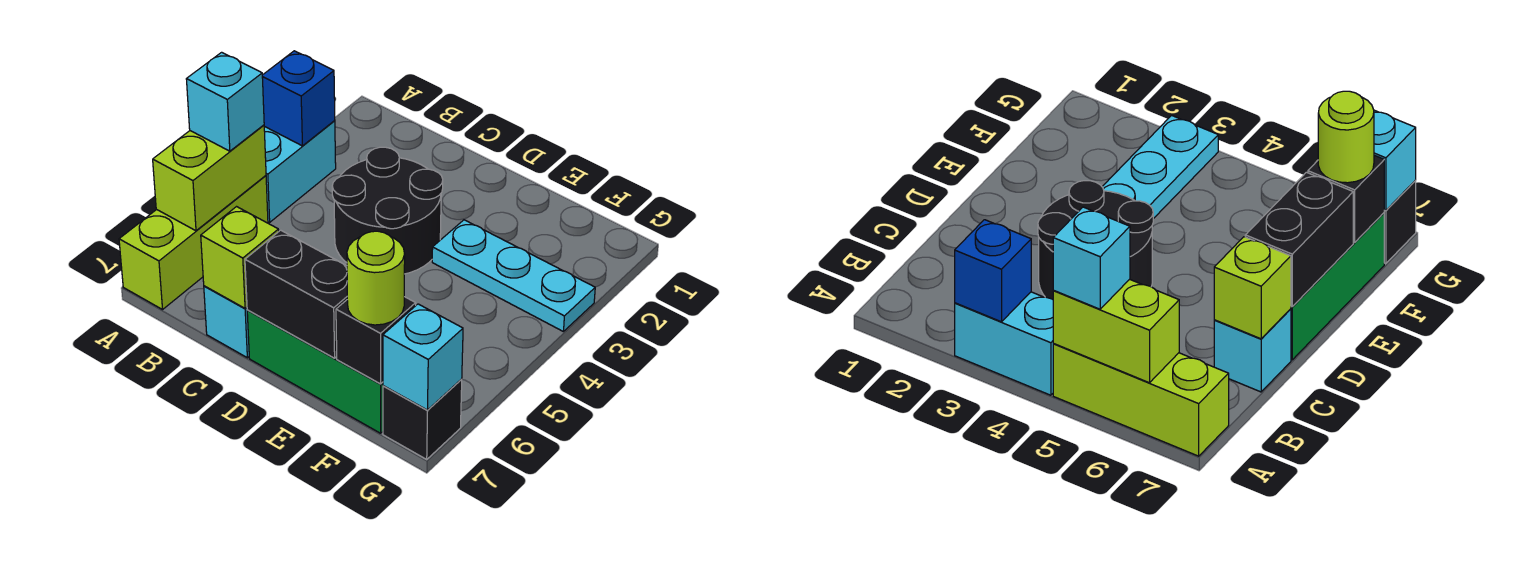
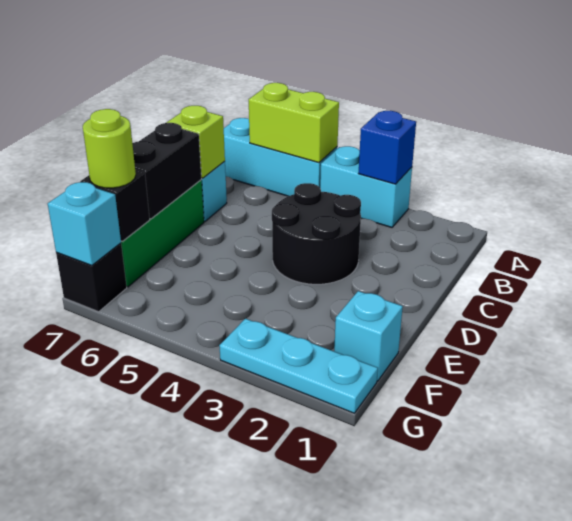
lime brick A5:A7 level 1 -> cyan brick A5:A7 level 1
cyan brick A5 level 3 -> cyan brick F1 level 1
cyan plate E3:G3 level 1 -> cyan plate G1:G3 level 1

